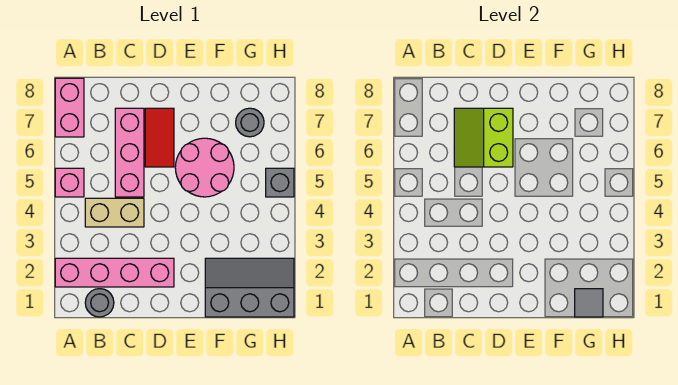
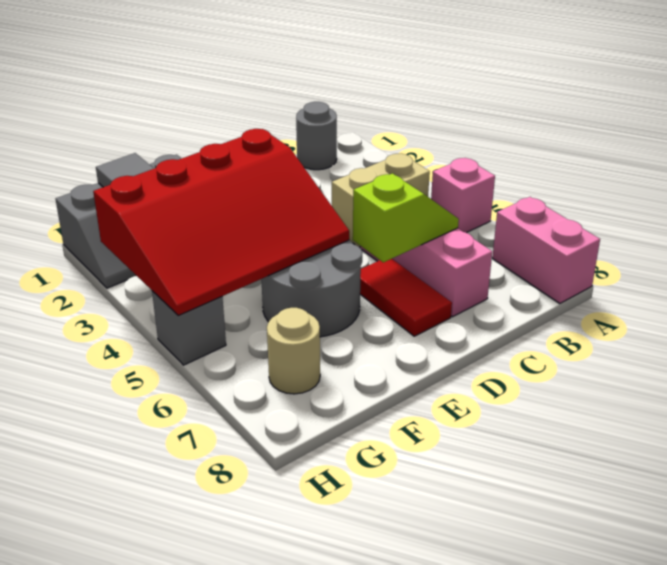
pink brick A2:D2 level 1 -> none
lime slope C6:D7 level 2 top D -> lime slope C6:D6 level 2 top D
none -> red slope E3:H5 level 2 top 3
pink round brick E5:F6 level 1 -> grey round brick E5:F6 level 1
grey round brick G7 level 1 -> tan round brick G7 level 1

